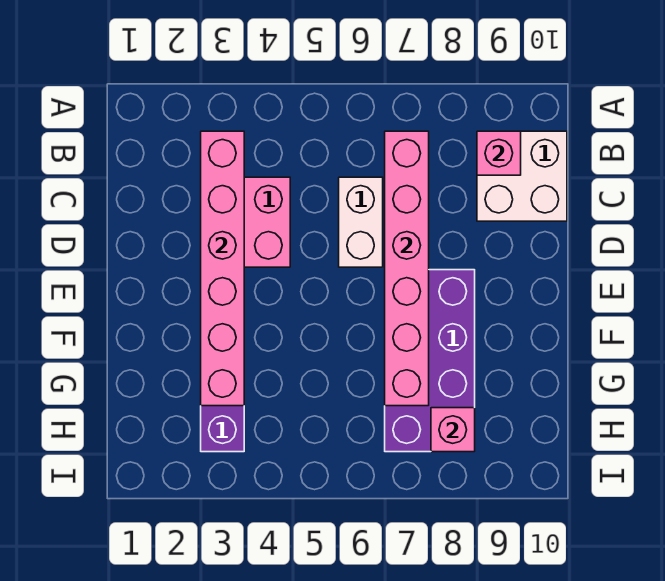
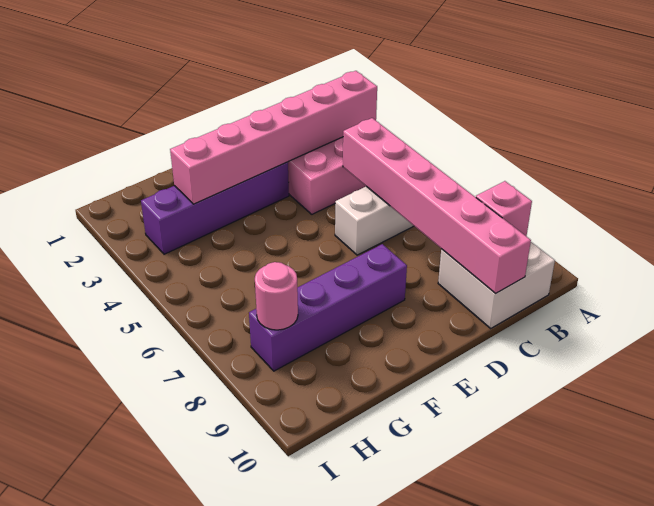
pink brick B7:G7 level 2 -> pink brick C5:C10 level 2
purple brick E7:H8 level 1 -> purple brick E8:H8 level 1
pink brick H8 level 2 -> pink round brick H8 level 2

